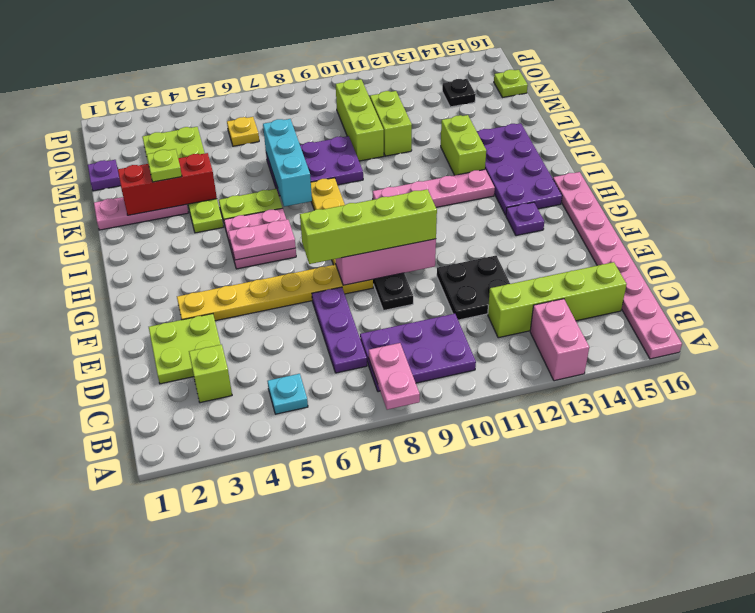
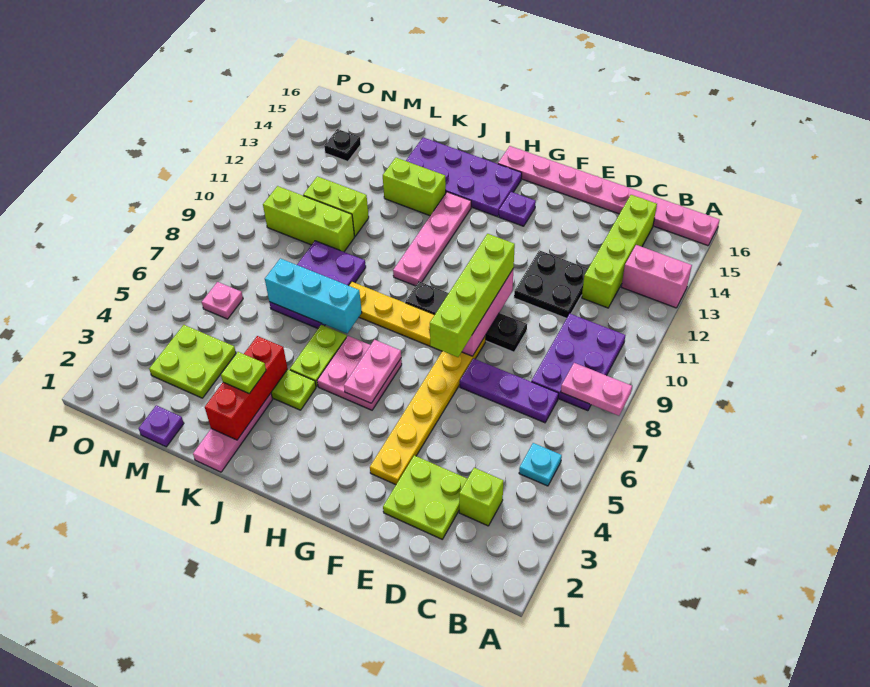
yellow plate N6 level 1 -> pink plate N6 level 1
lime plate N16 level 1 -> none

